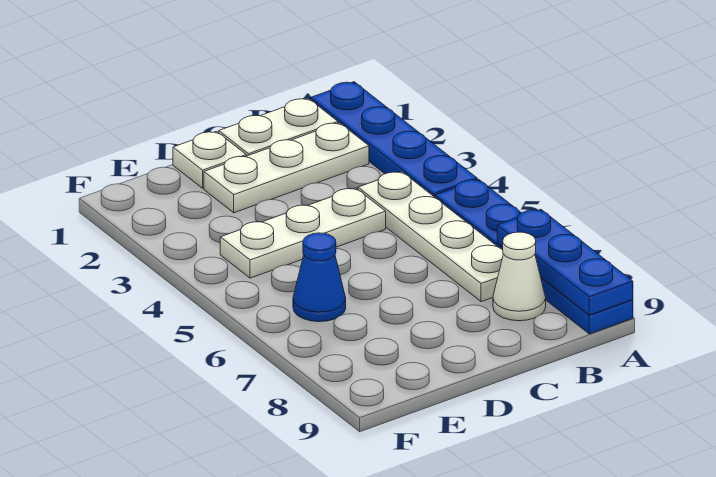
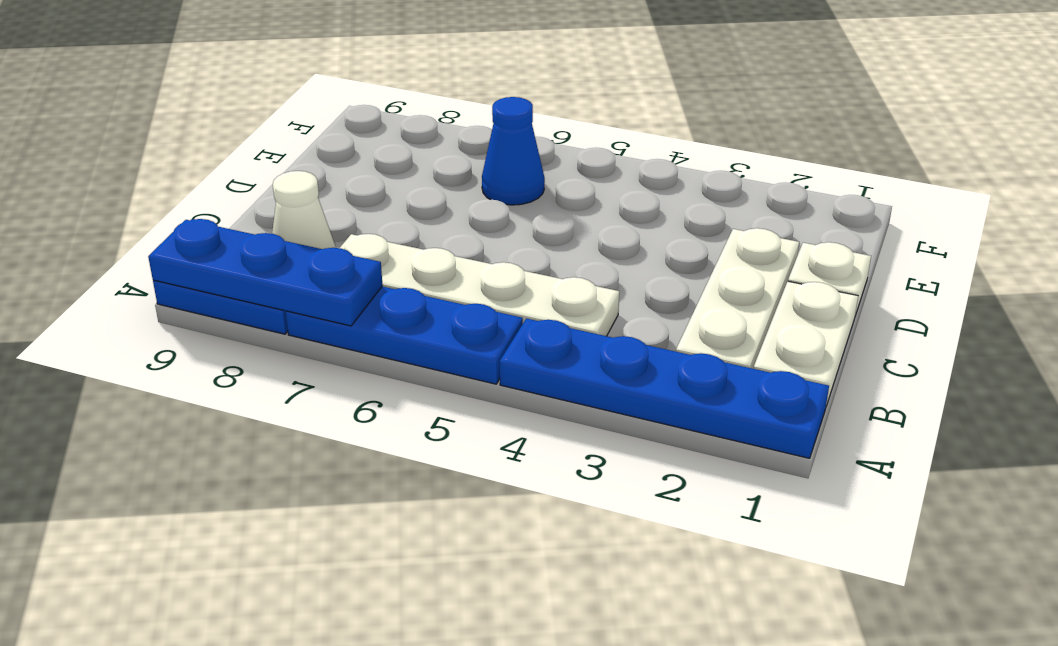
white plate C4:E4 level 1 -> none

